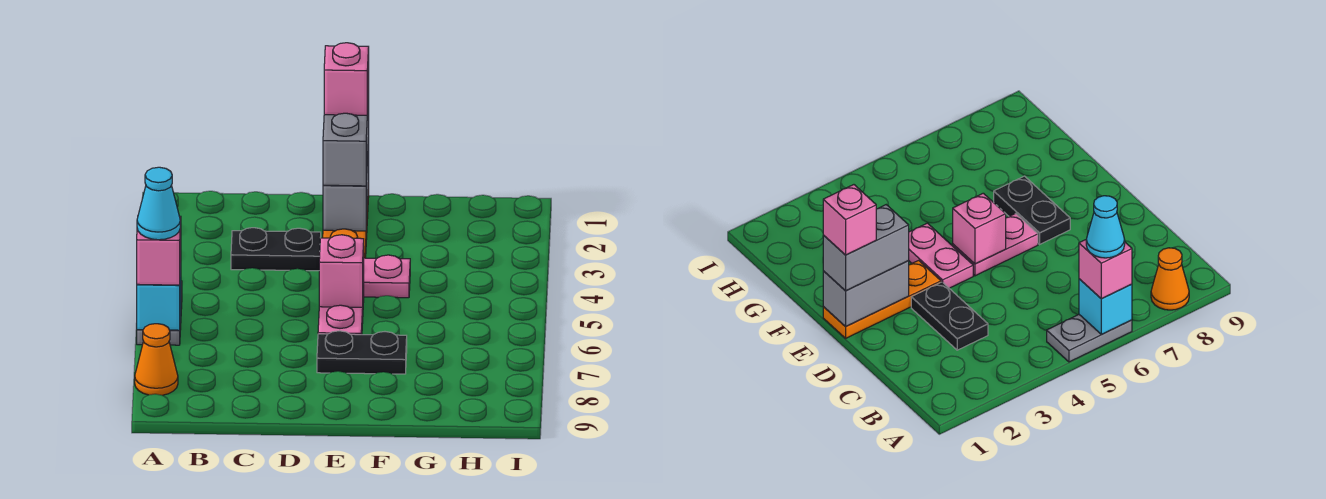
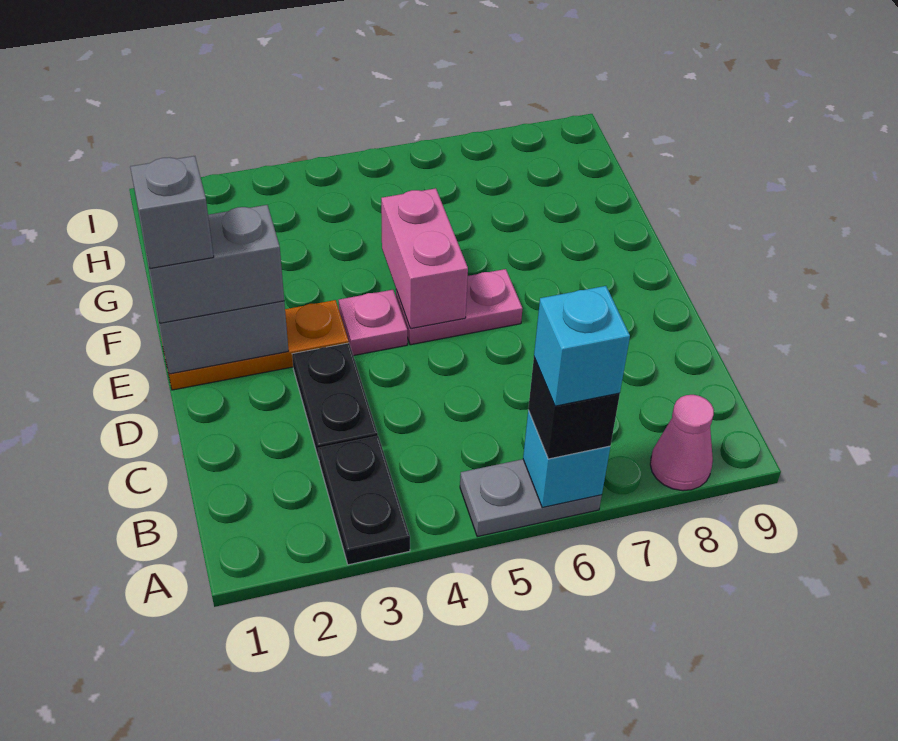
pink brick A6 level 3 -> black brick A6 level 3
cyan cone A6 level 4 -> cyan brick A6 level 4
orange cone A8 level 1 -> pink cone A8 level 1
pink brick E1 level 4 -> grey brick E1 level 4
pink plate E4:F4 level 1 -> pink plate E4 level 1
pink brick E5 level 2 -> pink brick E5:F5 level 2
black plate E7:F7 level 1 -> black plate A3:B3 level 1

